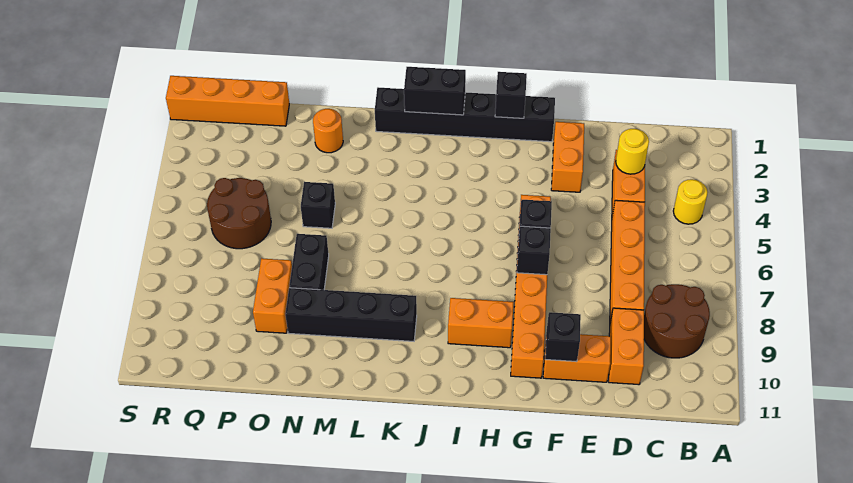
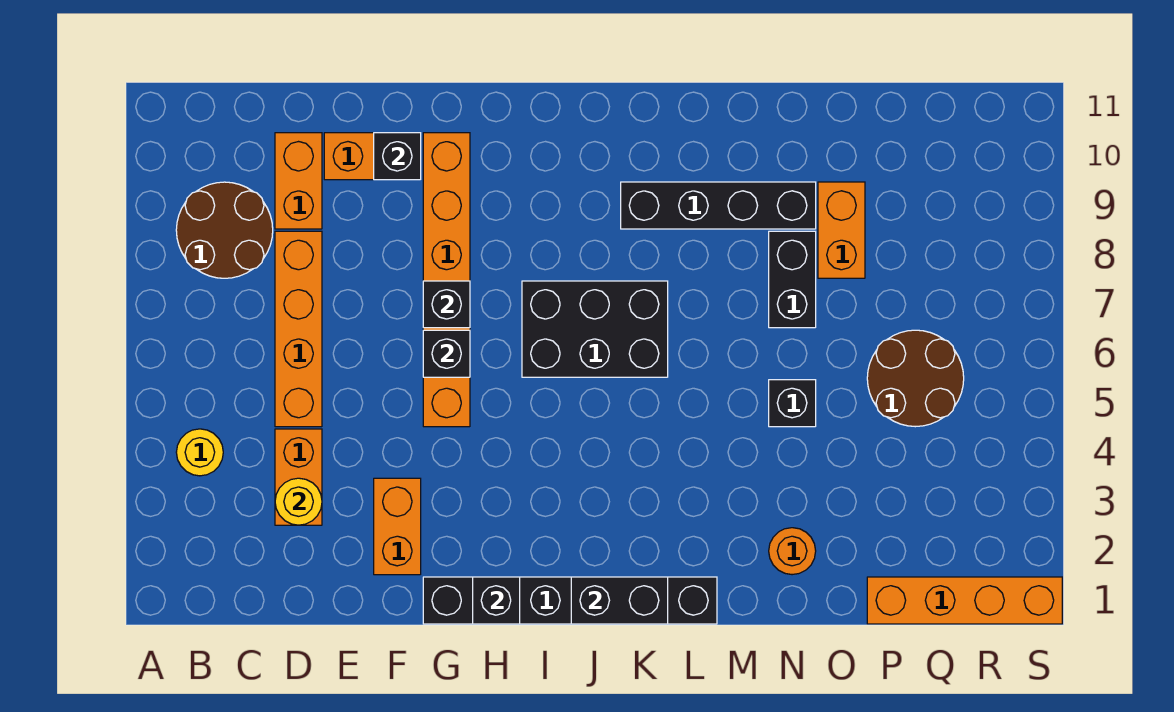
orange brick H9:I9 level 1 -> none
none -> black brick I6:K7 level 1

